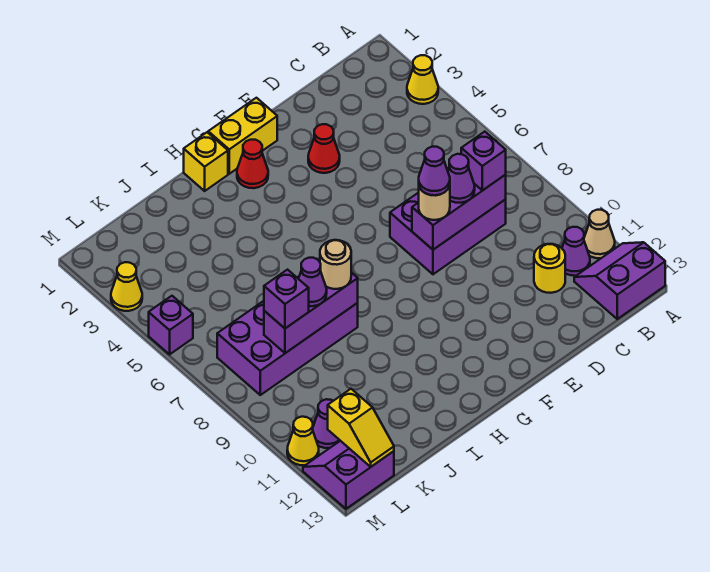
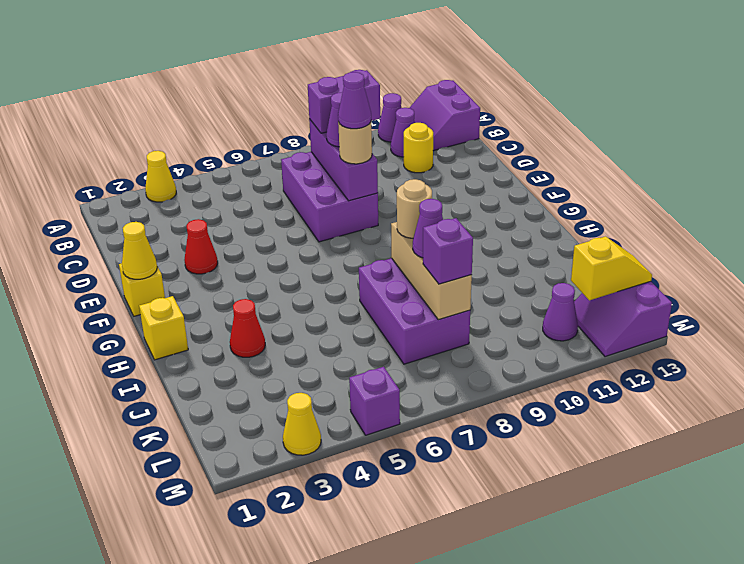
tan cone A11 level 1 -> purple cone A11 level 1
purple brick C8 level 3 -> purple brick C8:C9 level 3
yellow brick F1:G1 level 1 -> yellow brick F1 level 1
red cone G2 level 1 -> red cone I3 level 1
purple brick I7:L8 level 1 -> purple brick I7:K8 level 1
purple brick I8:K8 level 2 -> tan brick I8:K8 level 2
yellow cone M11 level 1 -> yellow cone F1 level 2

